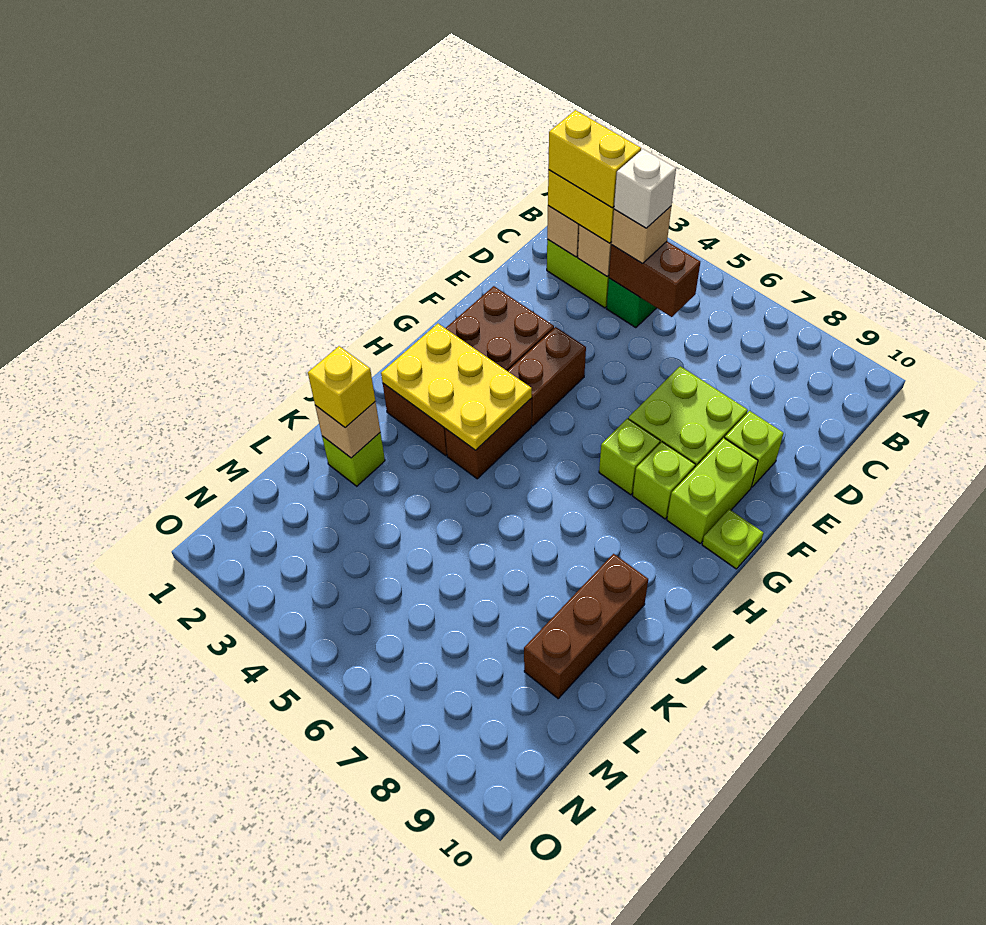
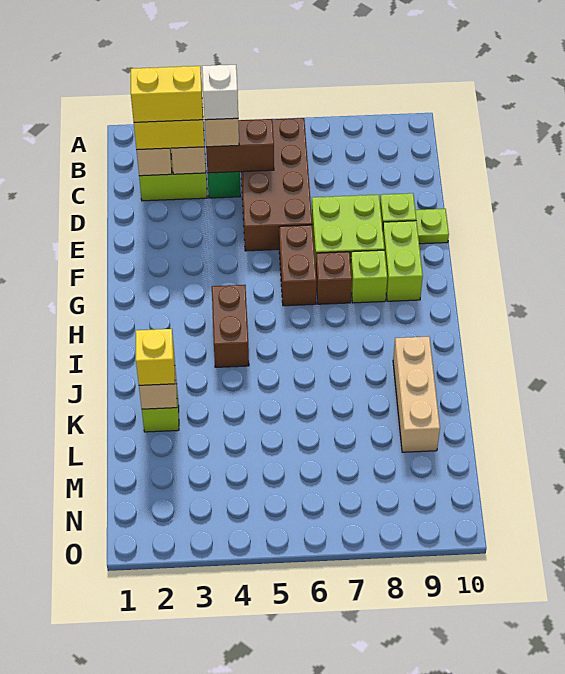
brown brick F2:I3 level 1 -> brown brick B5:E6 level 1
brown brick F4:G4 level 1 -> brown brick F6:G6 level 1
lime brick G7 level 1 -> brown brick G7 level 1
lime plate G10 level 1 -> lime plate E10 level 1
yellow plate H2:I4 level 2 -> none
brown brick J9:L9 level 1 -> tan brick J9:L9 level 1

